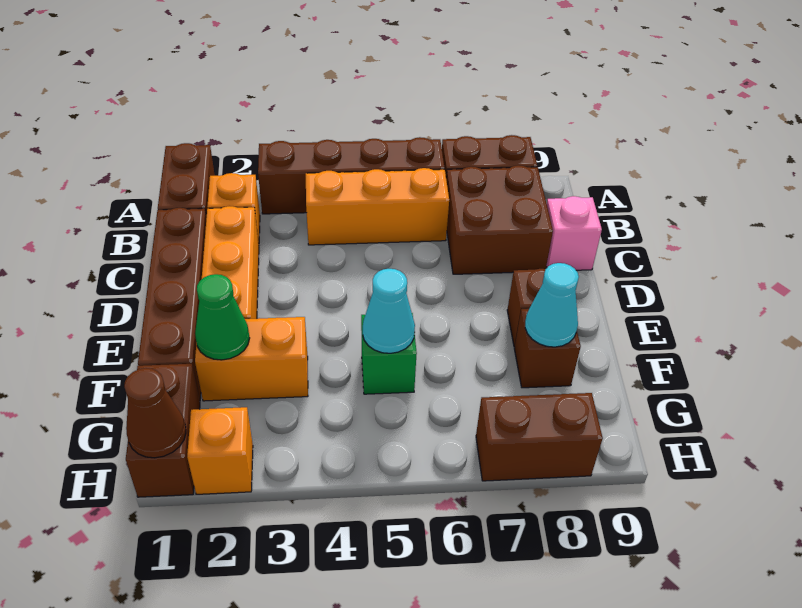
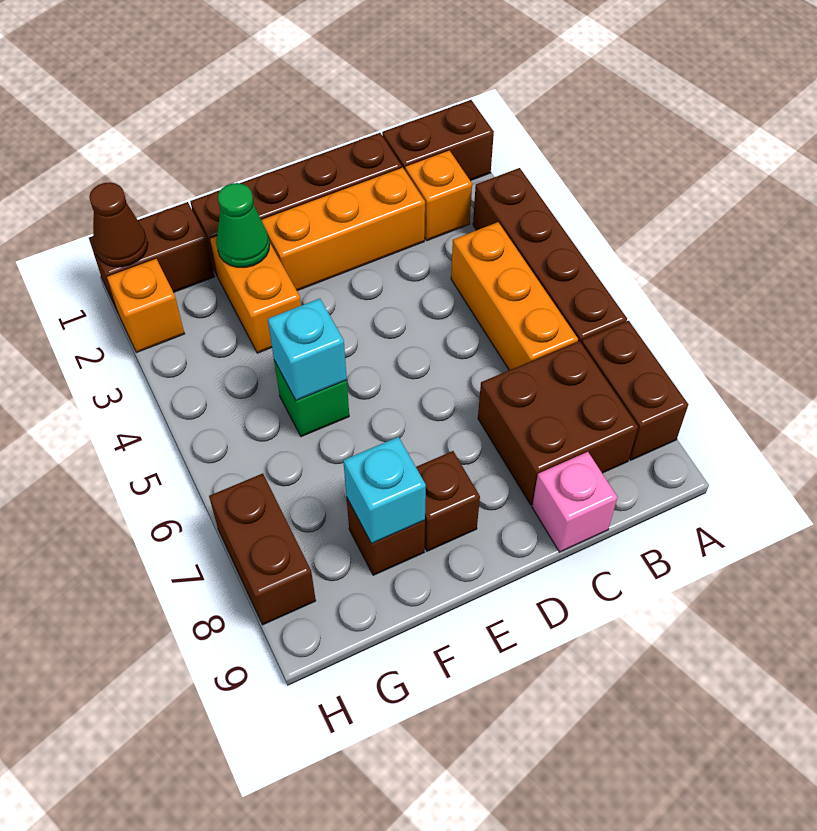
cyan cone F5 level 2 -> cyan brick F5 level 2
cyan cone F8 level 2 -> cyan brick F8 level 2

